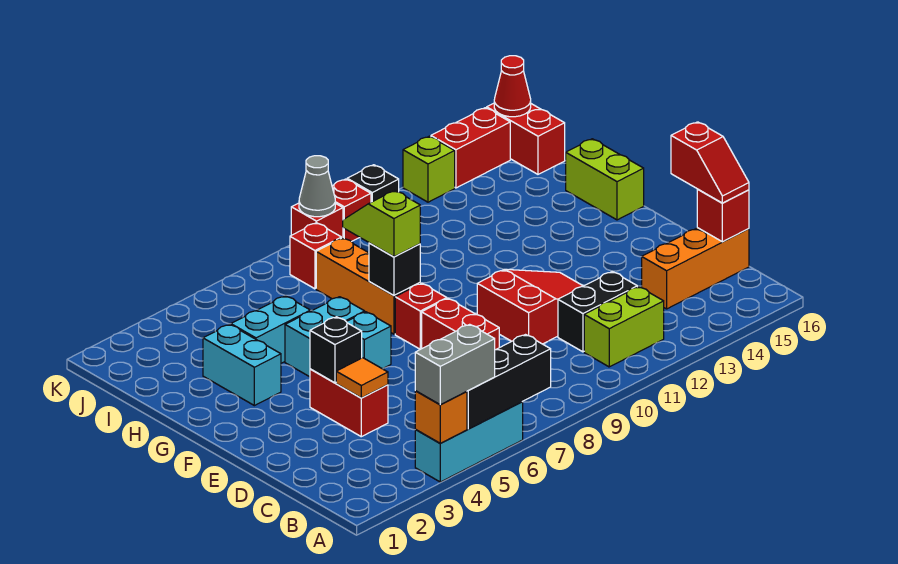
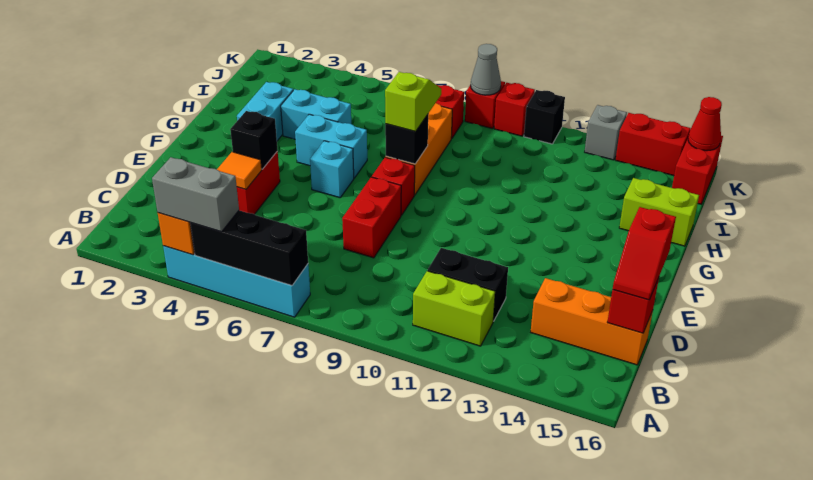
cyan brick A4:A6 level 1 -> cyan brick A4:A7 level 1
red slope D10:E12 level 1 top 10 -> none
lime brick G16:H16 level 1 -> lime brick H15:H16 level 1
lime brick K13 level 1 -> grey brick K13 level 1

